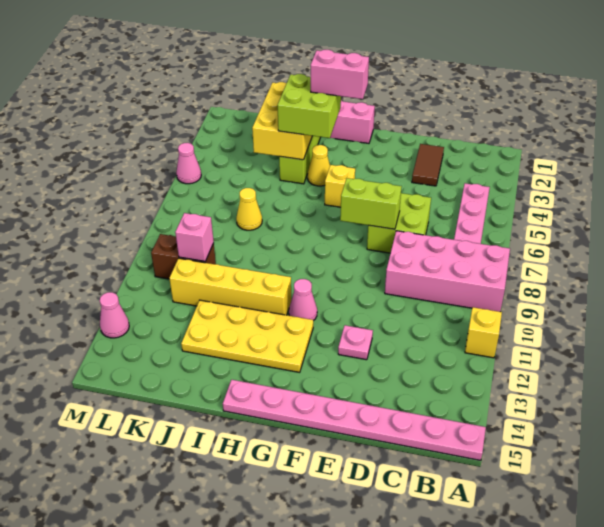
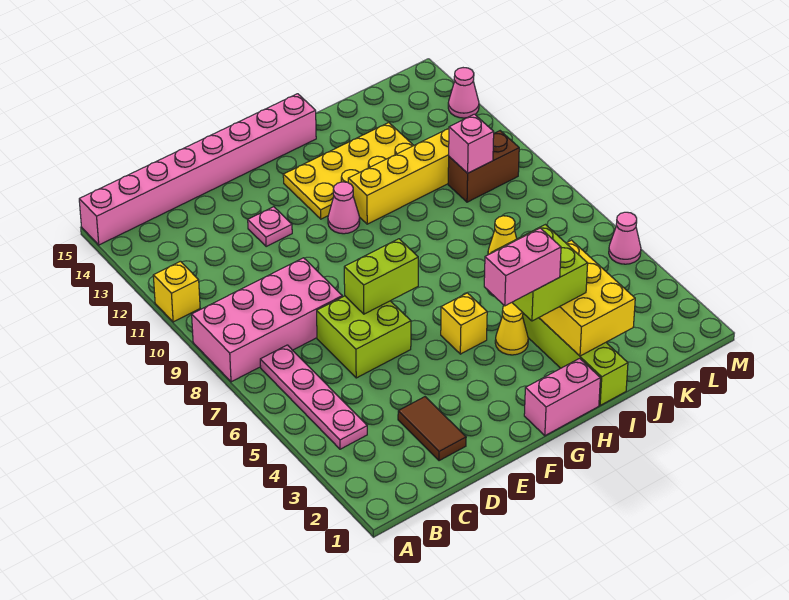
pink plate A15:H15 level 1 -> pink brick A15:H15 level 1

